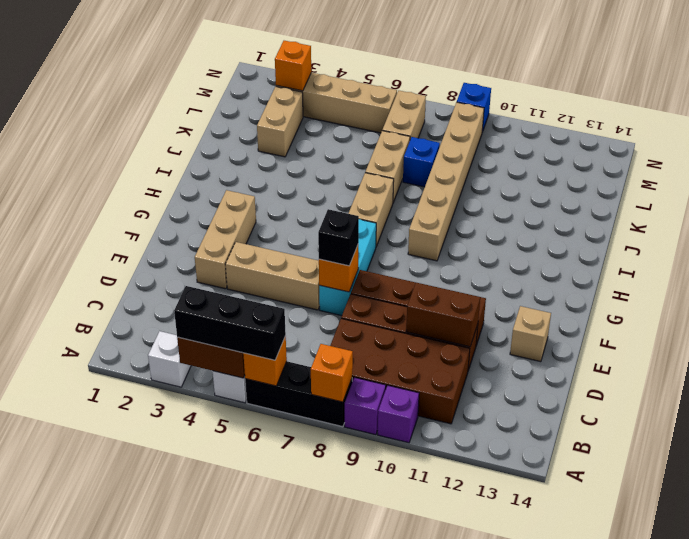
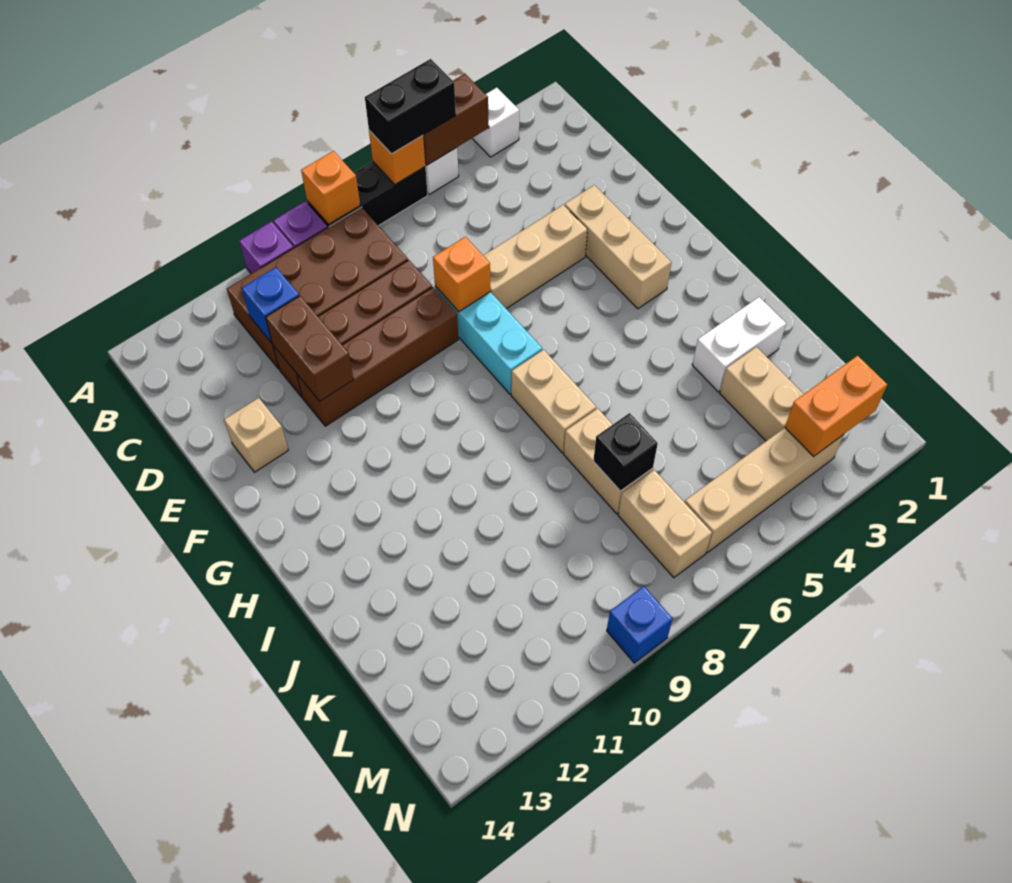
black brick A4:A6 level 3 -> black brick A5:A6 level 3
brown brick D10:D11 level 2 -> brown brick D11:E11 level 2
black brick E7 level 3 -> black brick K7 level 2
tan brick H9:M9 level 1 -> none
none -> white brick J2:J3 level 1
blue brick K8 level 1 -> blue brick C11 level 2
orange brick M3 level 2 -> orange brick M2:M3 level 2

